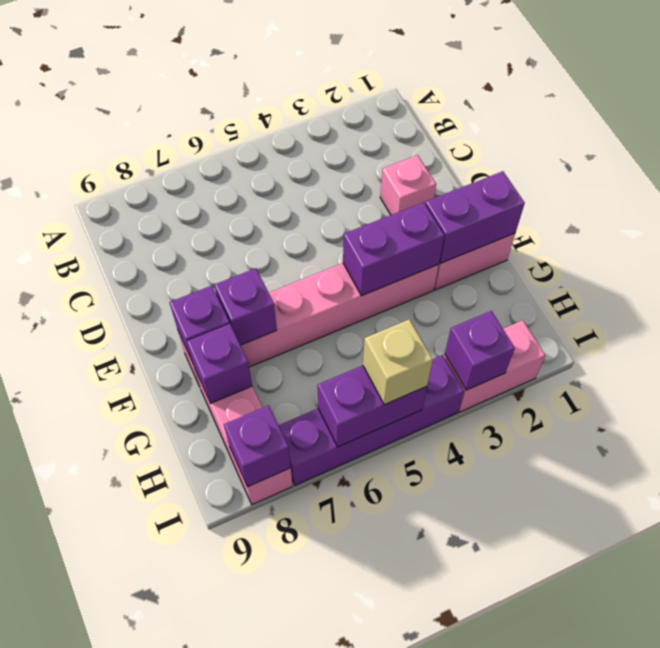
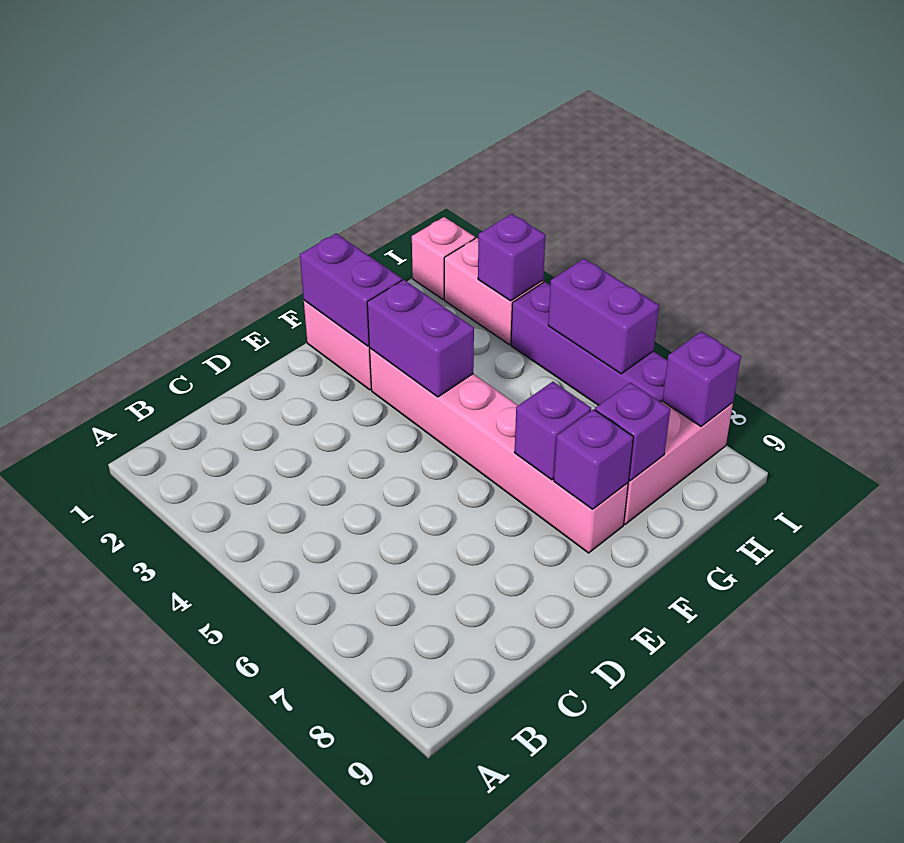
pink brick D2 level 1 -> pink brick I1 level 1
tan brick I5 level 3 -> none

